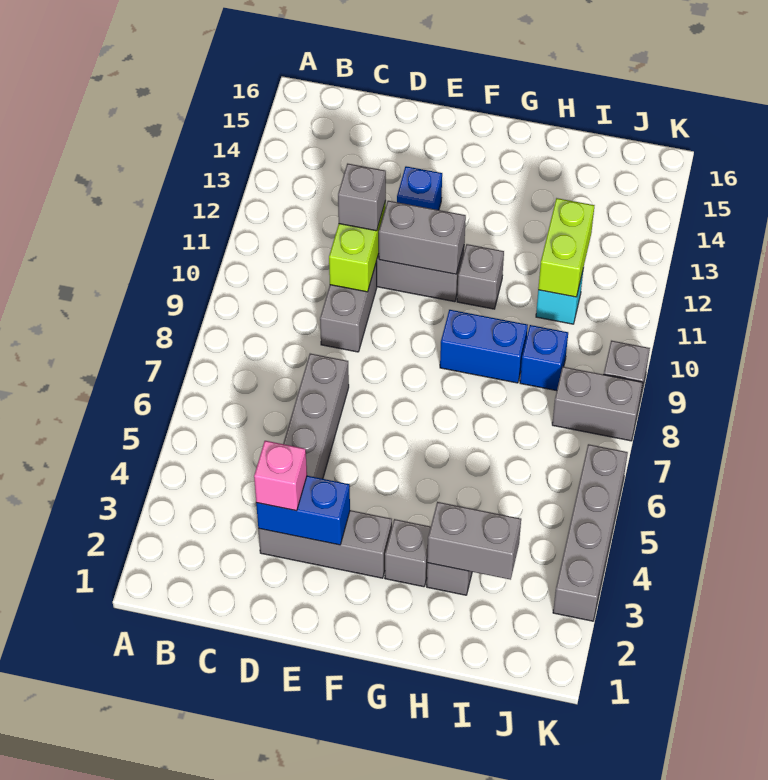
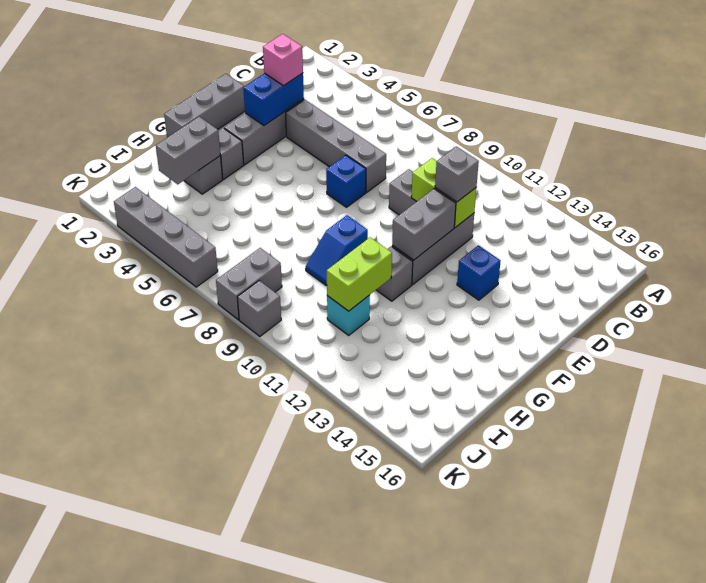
none -> grey brick E1:G1 level 1
blue brick G9:H9 level 1 -> blue slope G9:H9 level 1 top G
blue brick I9 level 1 -> blue brick E7 level 1
lime brick I11:I12 level 2 -> lime brick H11:I11 level 2

